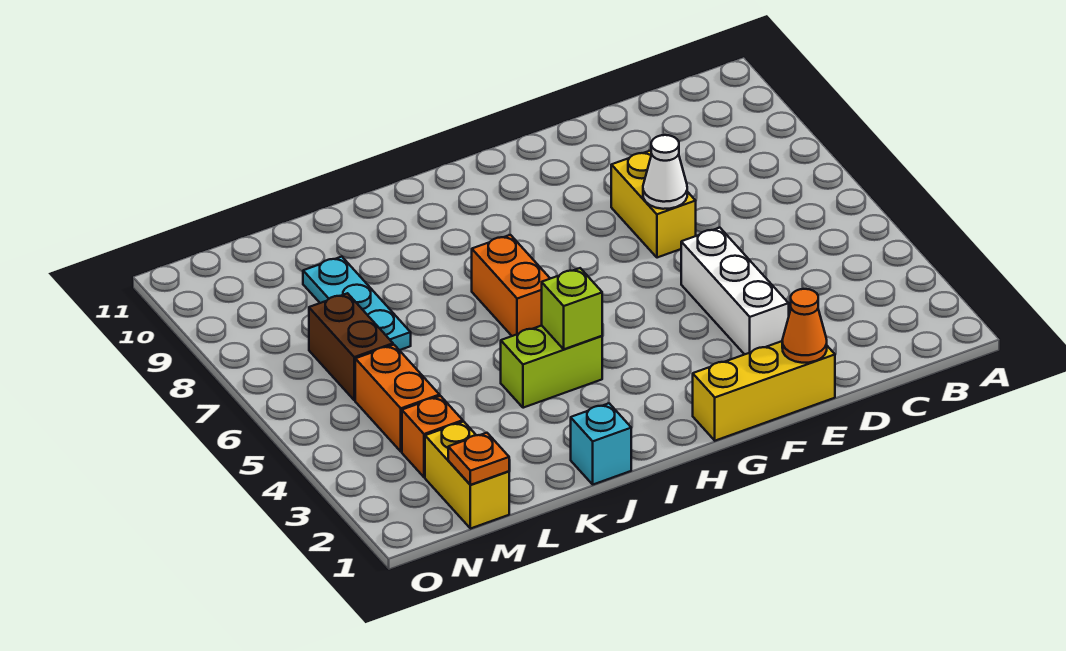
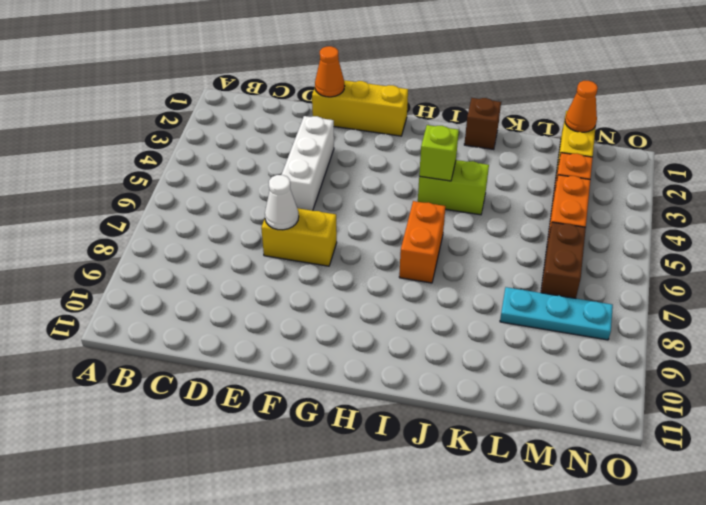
yellow brick E7:E8 level 1 -> yellow brick E7:F7 level 1
cyan brick J1 level 1 -> brown brick J1 level 1
cyan plate L7:L9 level 1 -> cyan plate L8:N8 level 1
orange plate M1 level 2 -> orange cone M1 level 2

